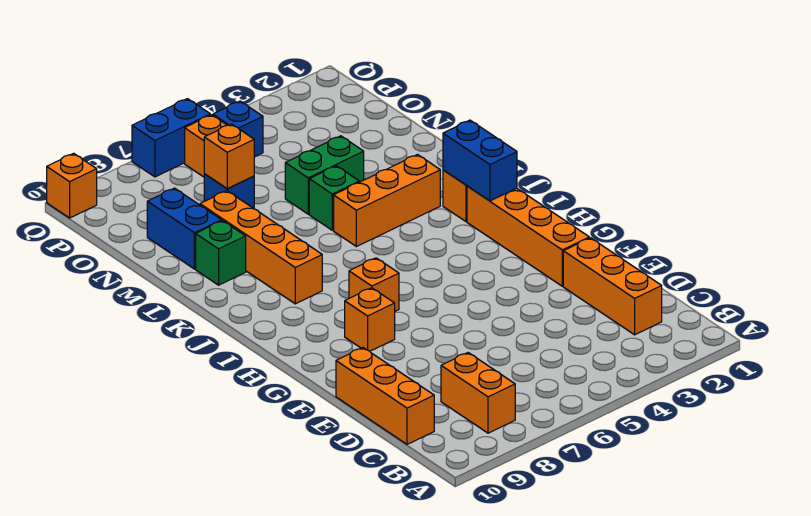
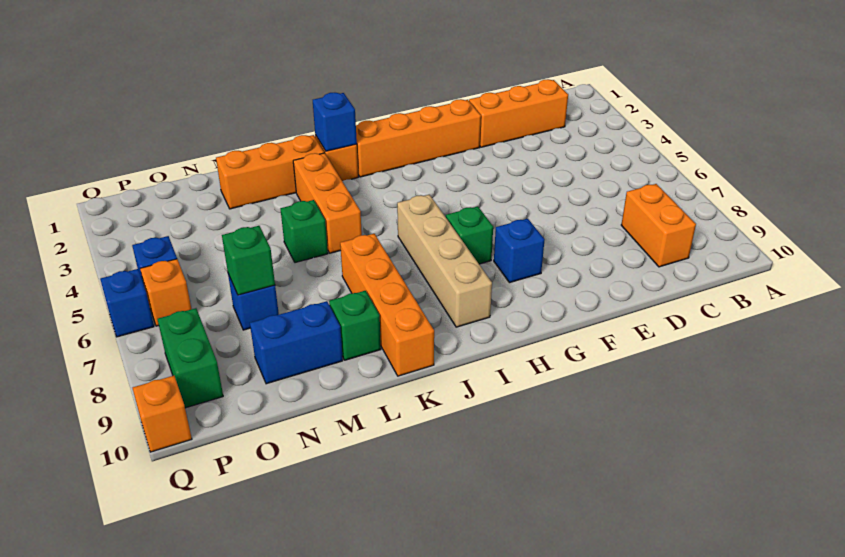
orange brick B8:C8 level 1 -> orange brick C8:C9 level 1
orange brick C10:E10 level 1 -> orange brick K2:M2 level 1
orange brick G8 level 1 -> blue brick G8 level 1
orange brick H7 level 1 -> green brick H7 level 1
blue brick I2:J2 level 2 -> blue brick J2 level 2
none -> tan brick I6:I9 level 1
orange brick J8:M8 level 1 -> orange brick K7:K10 level 1
green brick M4:M5 level 1 -> green brick P8:P9 level 1
orange brick N7 level 2 -> green brick N7 level 2
blue brick Q6:Q7 level 1 -> blue brick Q6 level 1

